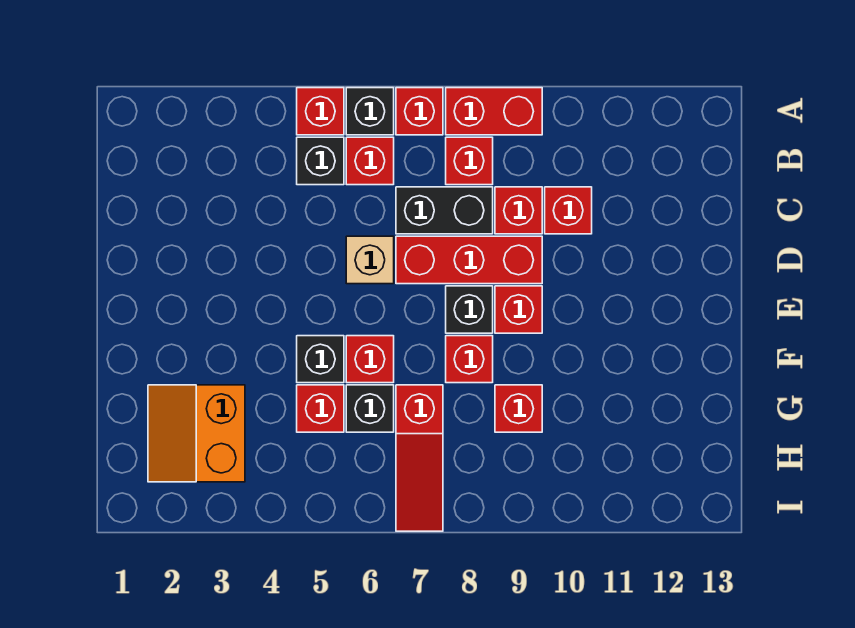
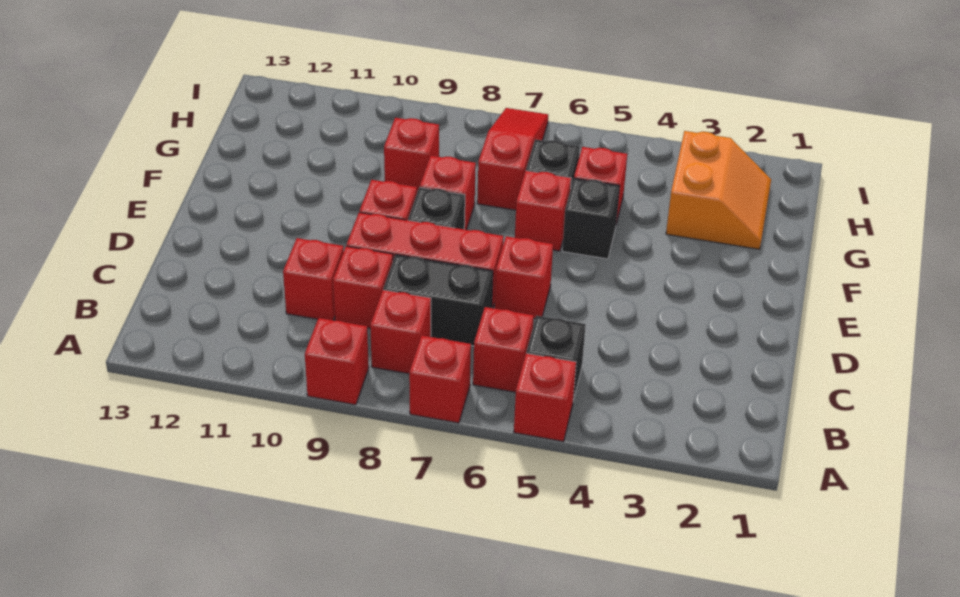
black brick A6 level 1 -> none
red brick A8:A9 level 1 -> red brick A9 level 1
tan brick D6 level 1 -> red brick D6 level 1

